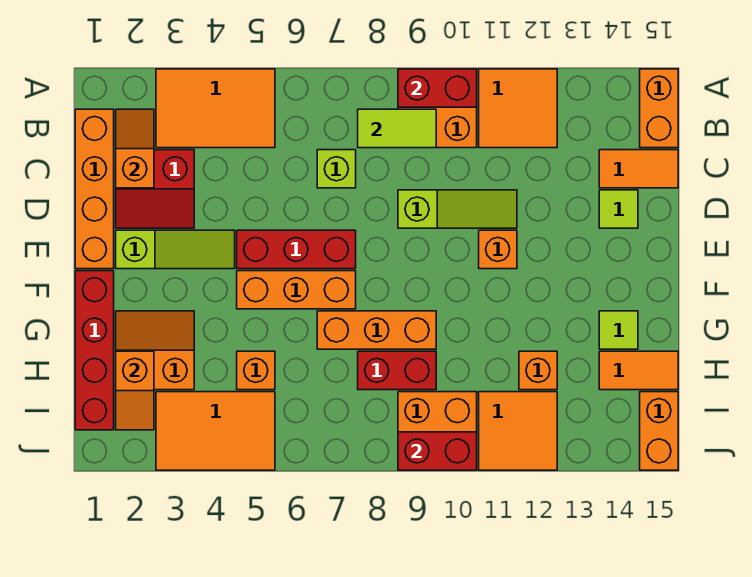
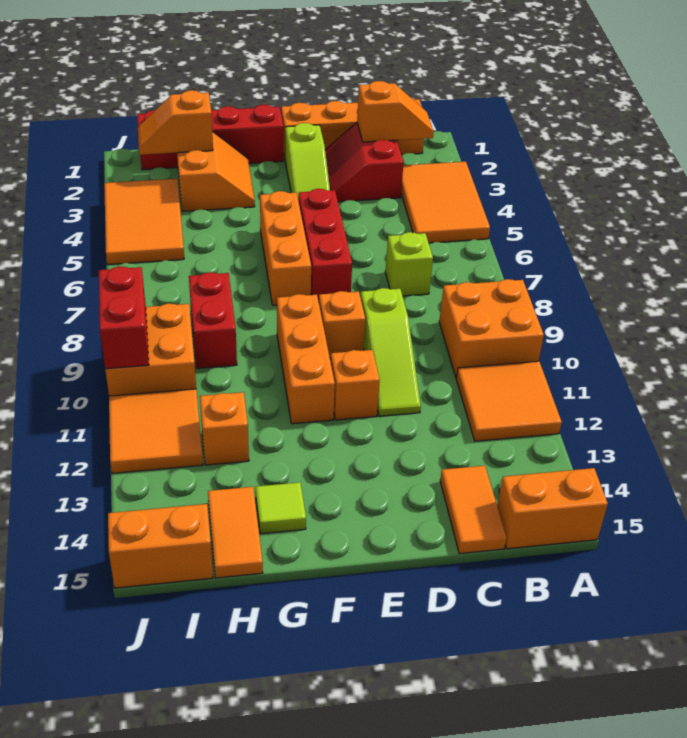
red brick A9:A10 level 2 -> none
lime tile B8:B9 level 2 -> none
lime tile D14 level 1 -> none
orange brick G7:G9 level 1 -> orange brick F9:F11 level 1
orange brick H5 level 1 -> orange brick E9 level 1

